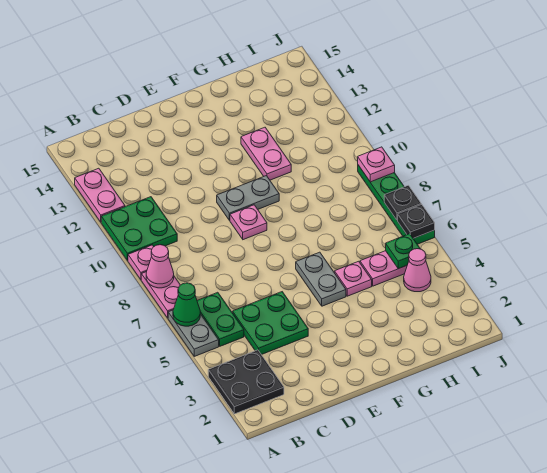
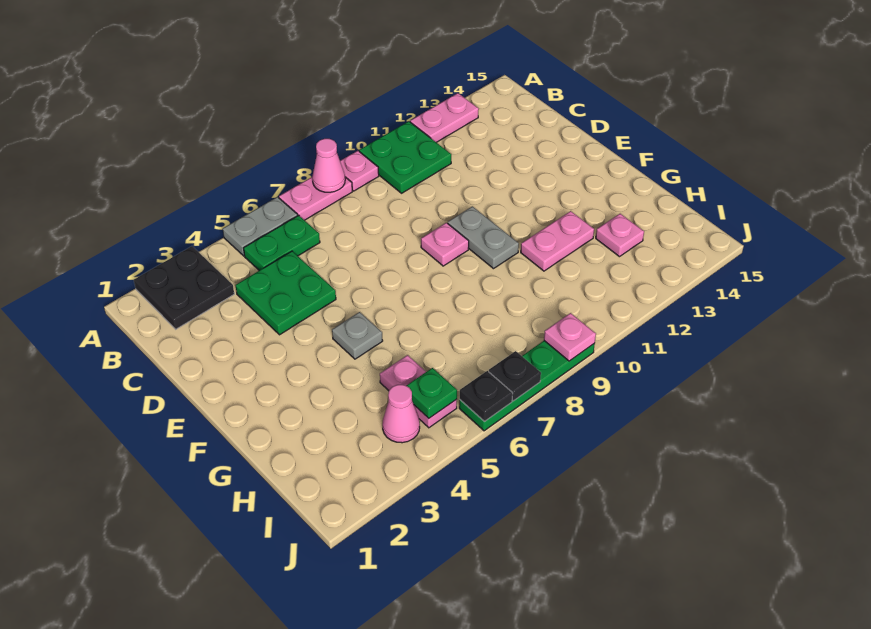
green cone A6 level 2 -> none
grey plate F5:F6 level 1 -> grey plate F5 level 1
pink plate G5 level 1 -> pink plate H13 level 1

